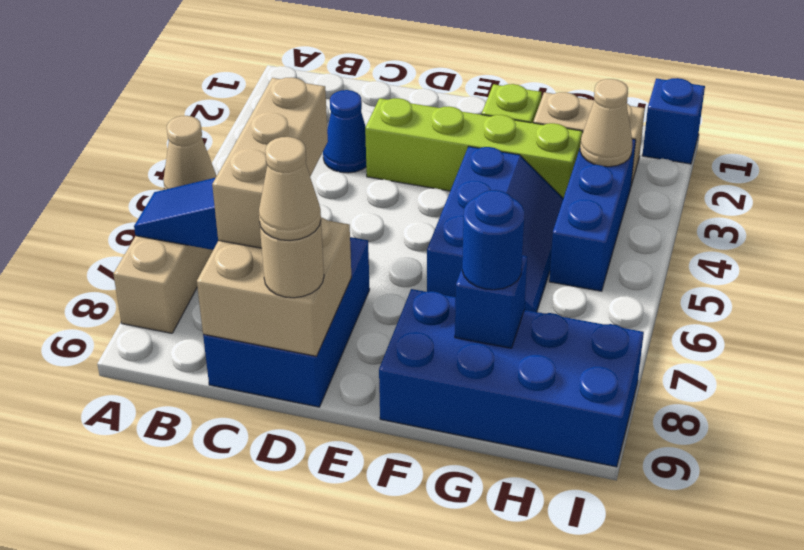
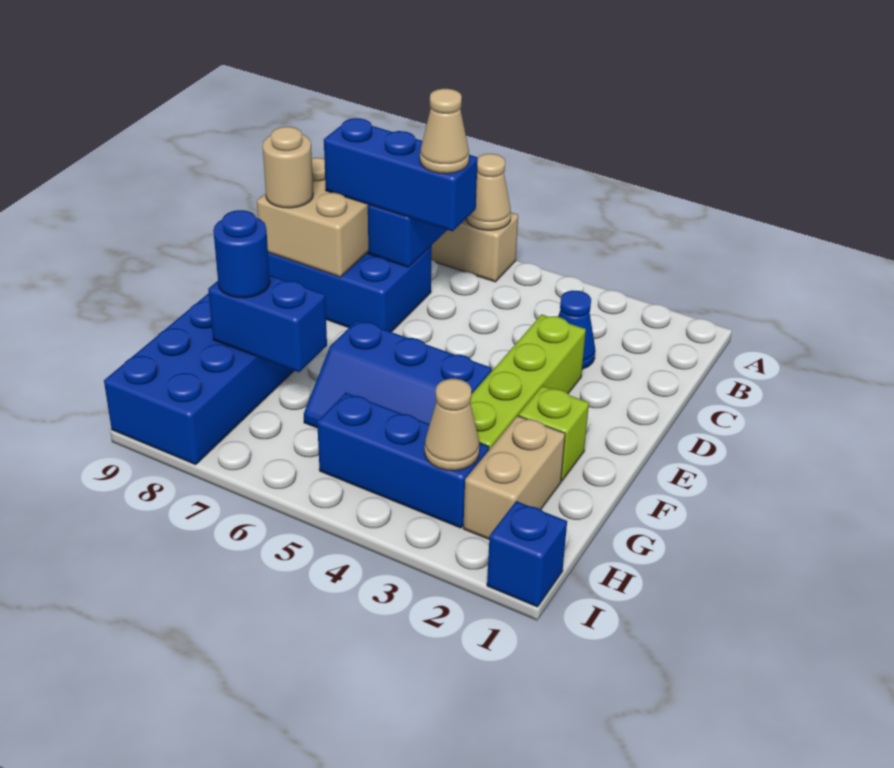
tan brick C6:C8 level 3 -> blue brick C6:C8 level 3
tan cone D9 level 4 -> tan cone C6 level 4
blue brick G8 level 2 -> blue brick G7:G8 level 2

